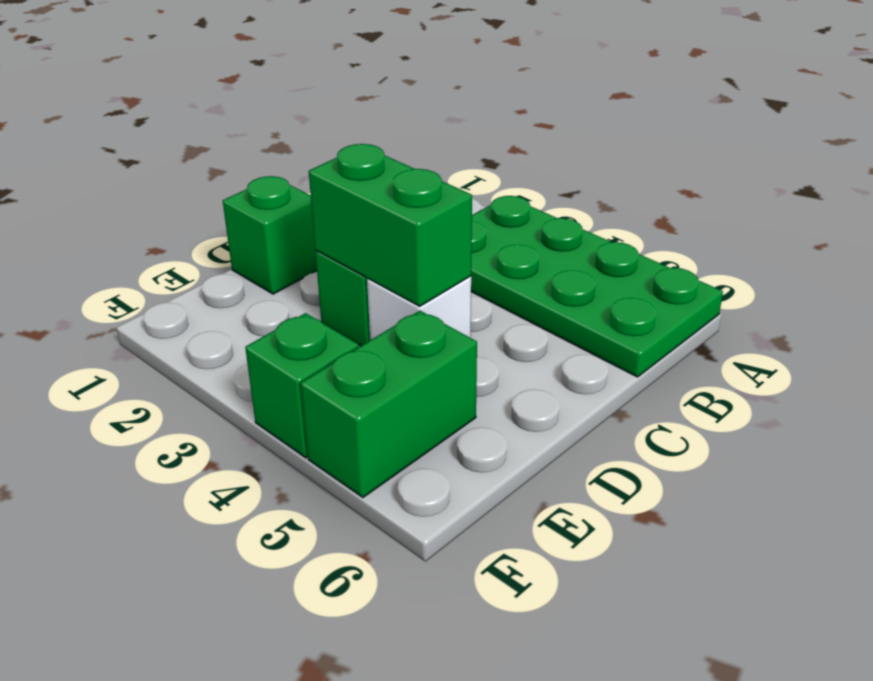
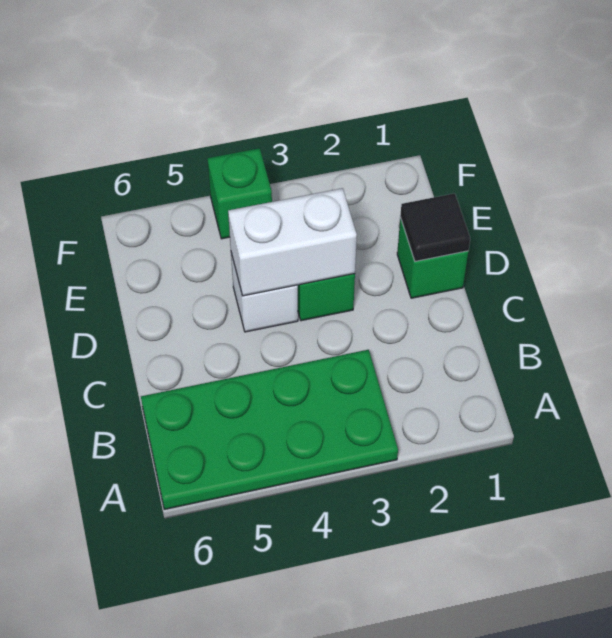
none -> black tile D1 level 2
green brick D3:D4 level 2 -> white brick D3:D4 level 2
green brick E5:F5 level 1 -> none

